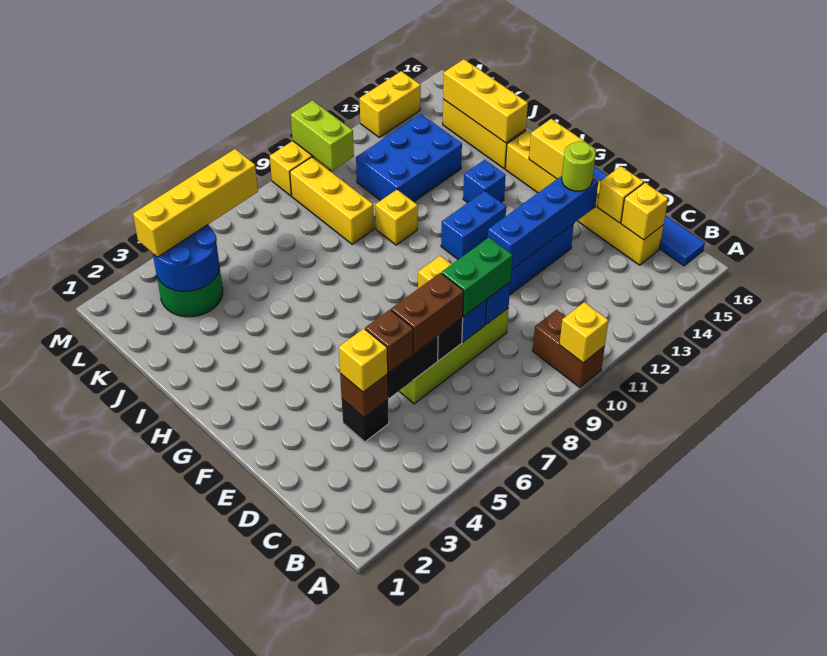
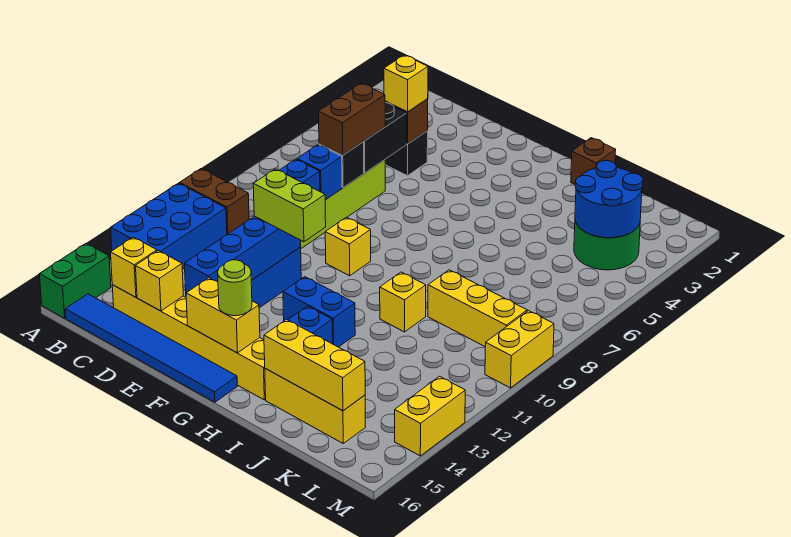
yellow brick A10 level 2 -> none
brown brick D5 level 3 -> brown brick I1 level 1
green brick D8:D9 level 3 -> green brick A15:A16 level 1
lime round brick E14 level 3 -> lime round brick G15 level 3
blue brick G11:G12 level 1 -> blue brick G12:H12 level 1
blue brick J11:K13 level 1 -> blue brick A11:B13 level 1
yellow brick L3:L6 level 3 -> none
lime brick L10:M10 level 2 -> lime brick E11:F11 level 3

